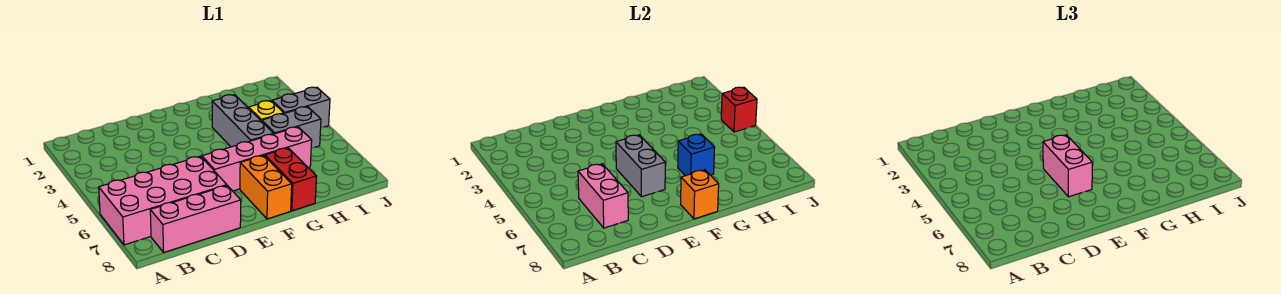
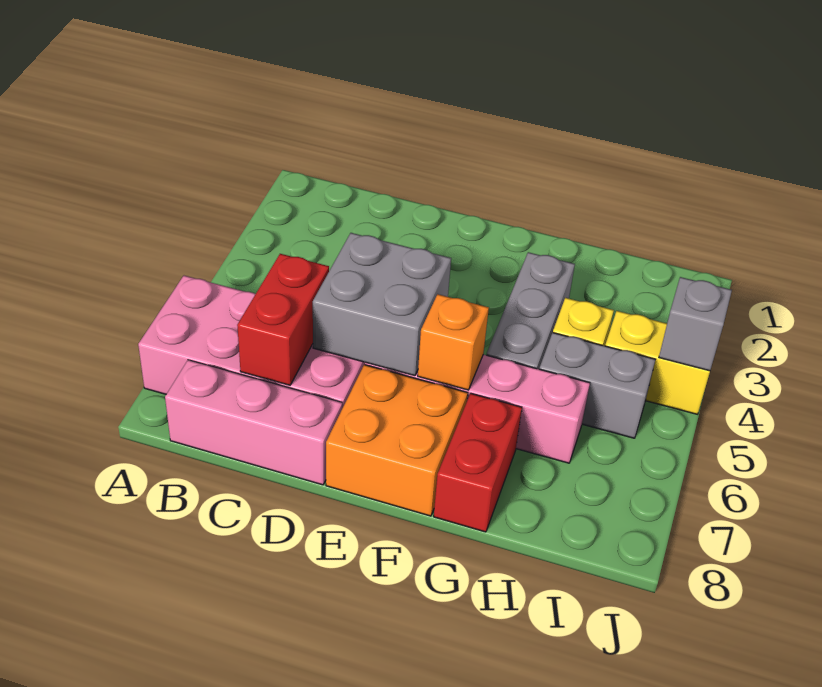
pink brick C6:C7 level 2 -> red brick C6:C7 level 2
grey brick E5:E6 level 2 -> grey brick D5:E6 level 2
pink brick E5:E6 level 3 -> none
orange brick F7:F8 level 1 -> orange brick E7:F8 level 1
orange brick F8 level 2 -> orange brick F6 level 2
blue brick G6 level 2 -> none
grey brick I4:J4 level 1 -> yellow brick I4:J4 level 1
red brick J4 level 2 -> grey brick J4 level 2

